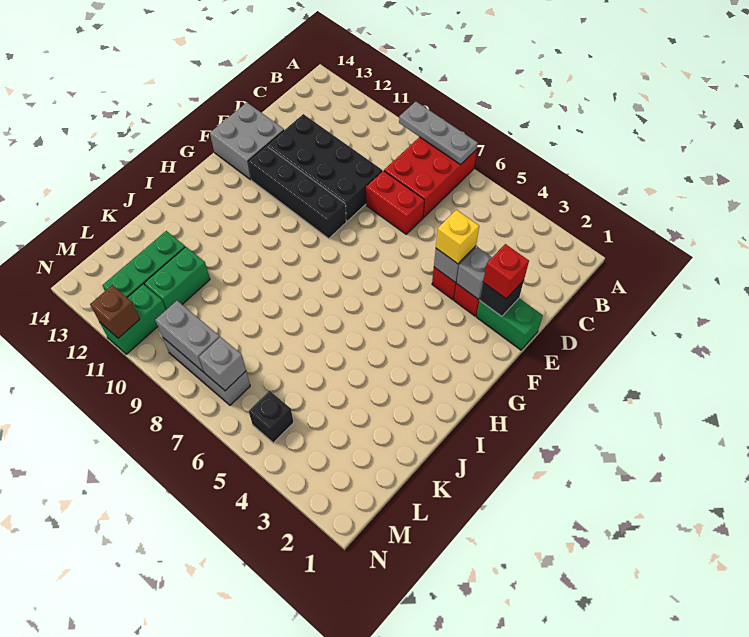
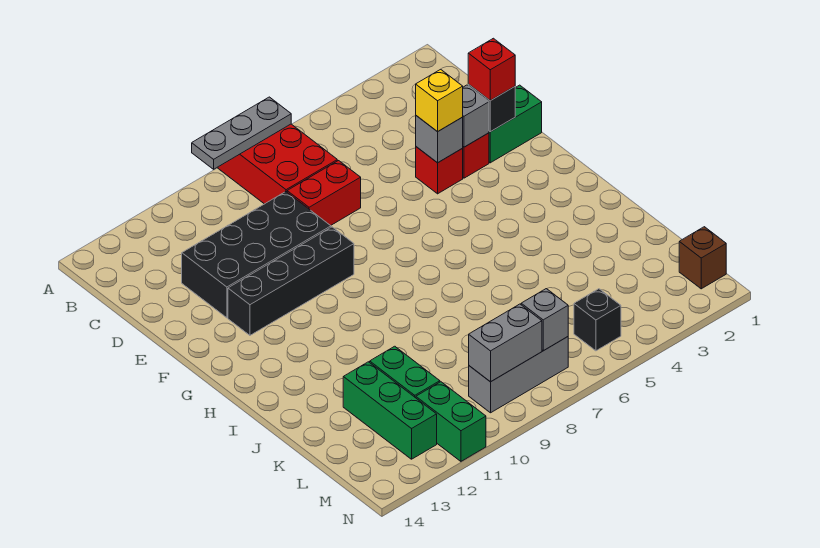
grey brick E13:F14 level 1 -> none
brown brick N11 level 2 -> brown brick M1 level 1

